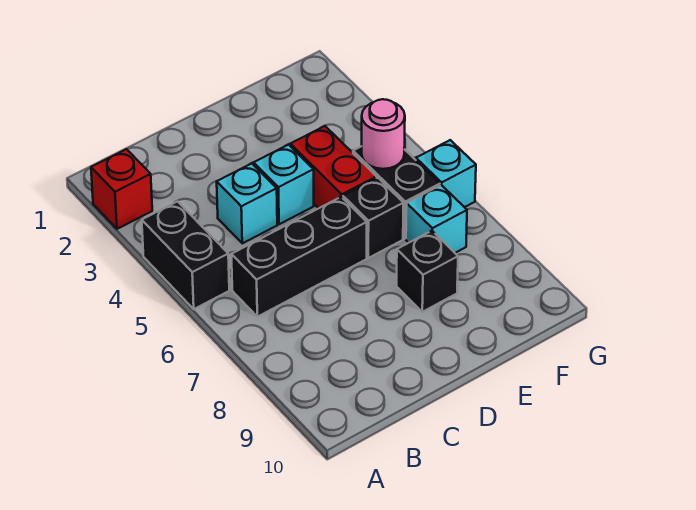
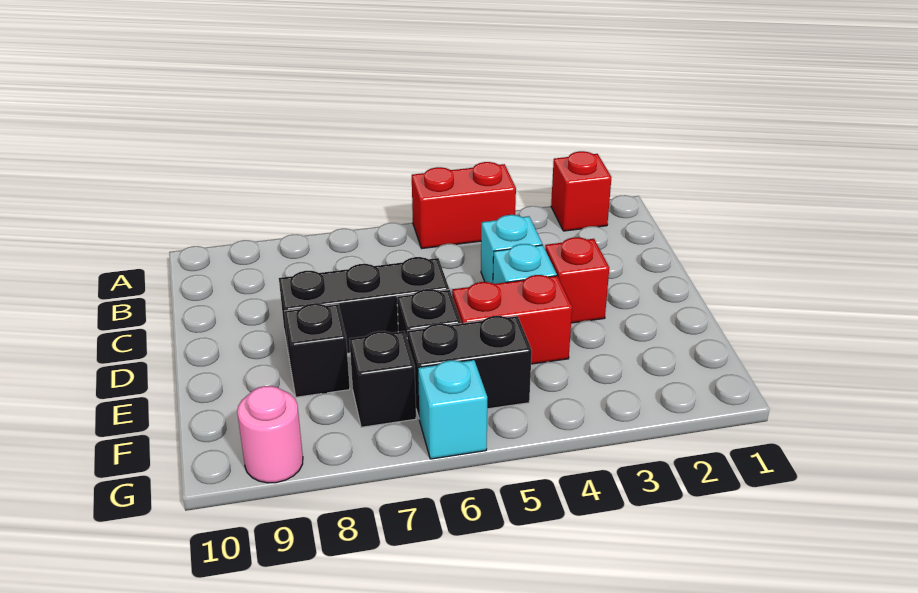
black brick A4:A5 level 1 -> red brick A4:A5 level 1
black brick B6:D6 level 1 -> black brick D6:D8 level 1
none -> red brick D3 level 1
pink round brick F5 level 2 -> pink round brick G9 level 1
cyan brick F7 level 1 -> black brick F7 level 1

